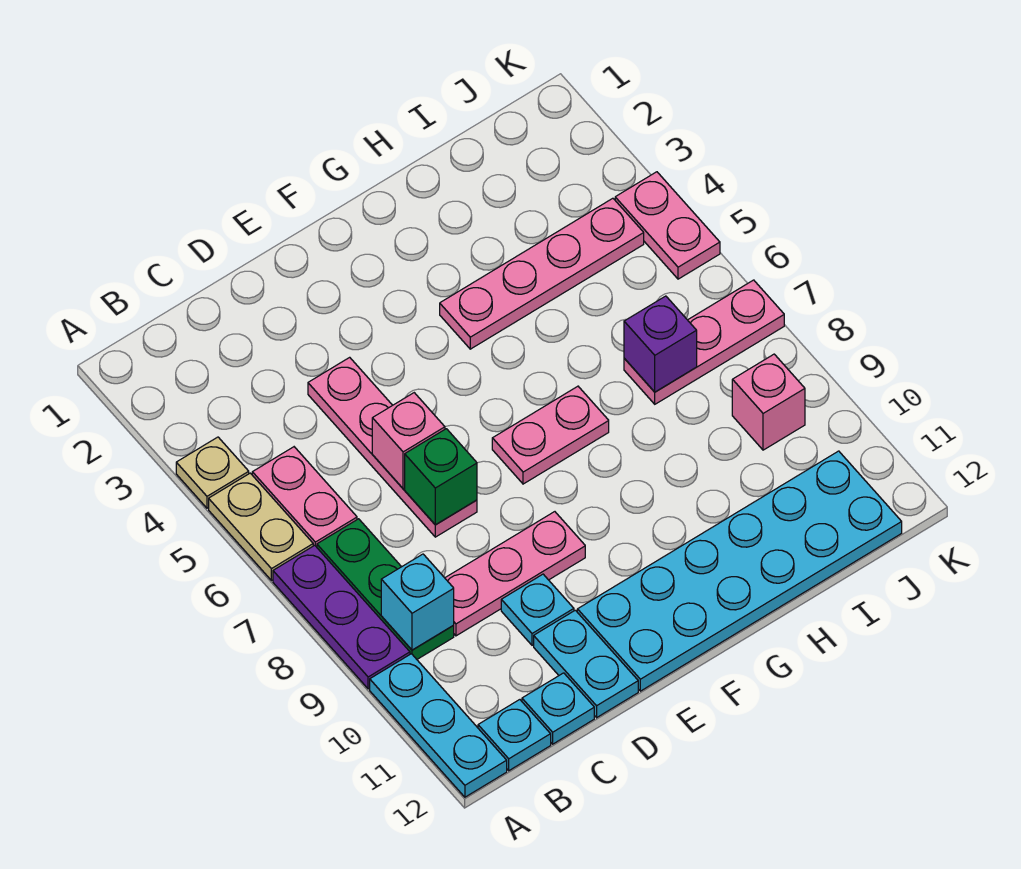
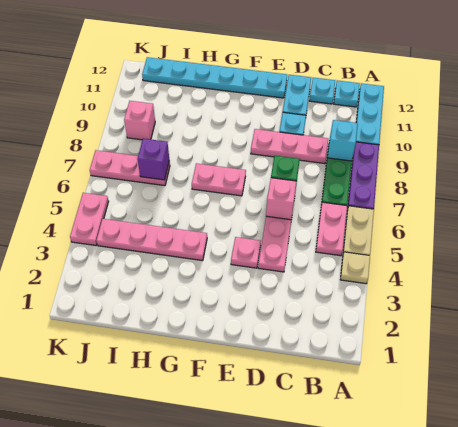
none -> pink plate E4 level 1
cyan plate E11:J12 level 1 -> cyan plate E12:J12 level 1

